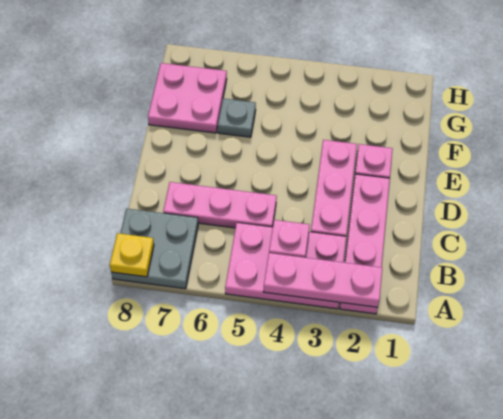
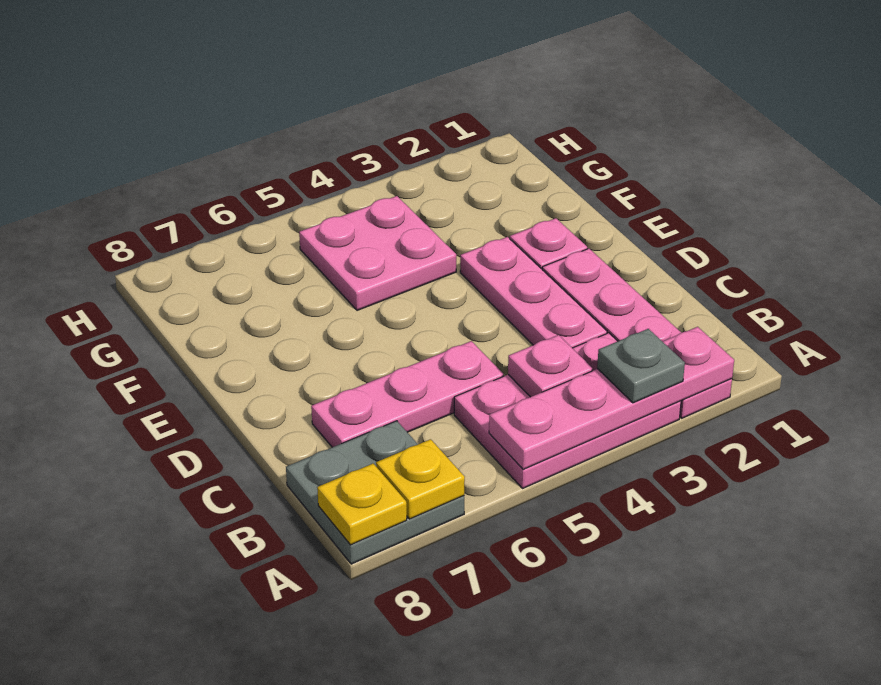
pink plate A2:A4 level 2 -> pink plate A2:A5 level 2
none -> yellow plate A7 level 2
grey plate F6 level 1 -> grey plate A3 level 3
pink plate F7:G8 level 1 -> pink plate F4:G5 level 1

